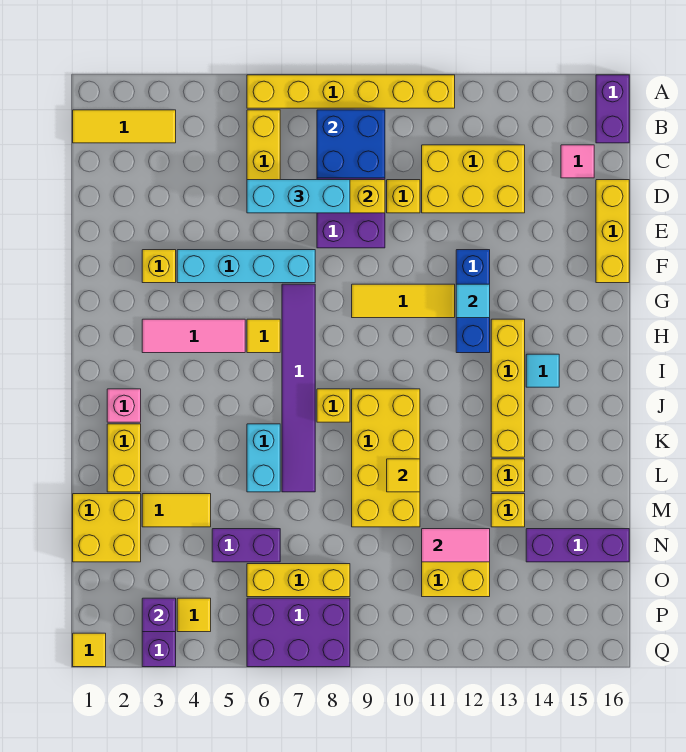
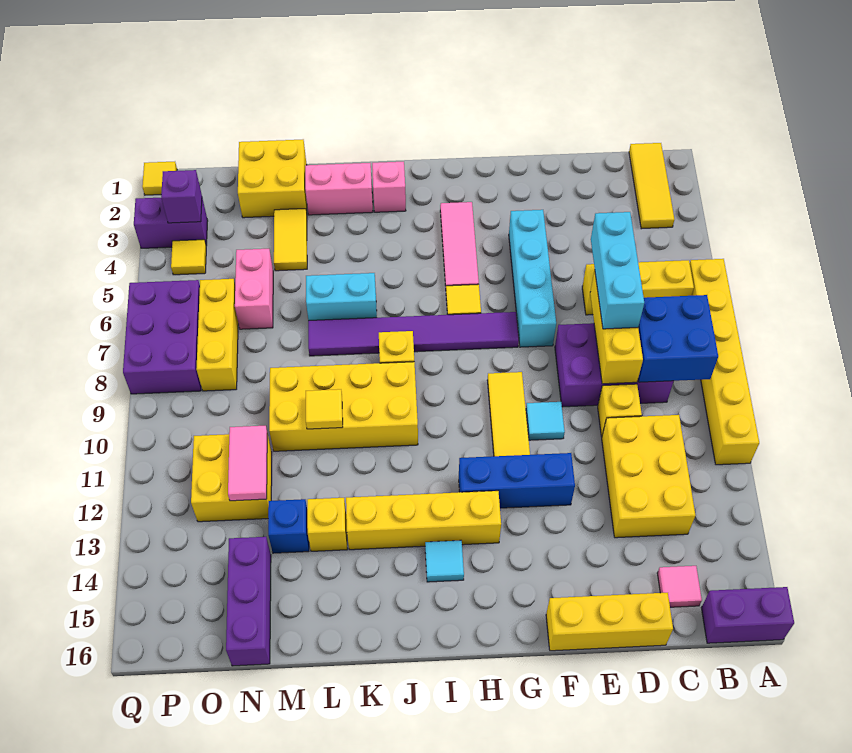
yellow brick F3 level 1 -> none
cyan tile G12 level 2 -> cyan tile F10 level 1
yellow brick K2:L2 level 1 -> pink brick K2:L2 level 1
yellow brick M13 level 1 -> blue brick M13 level 1
purple brick N5:N6 level 1 -> pink brick N5:N6 level 1

